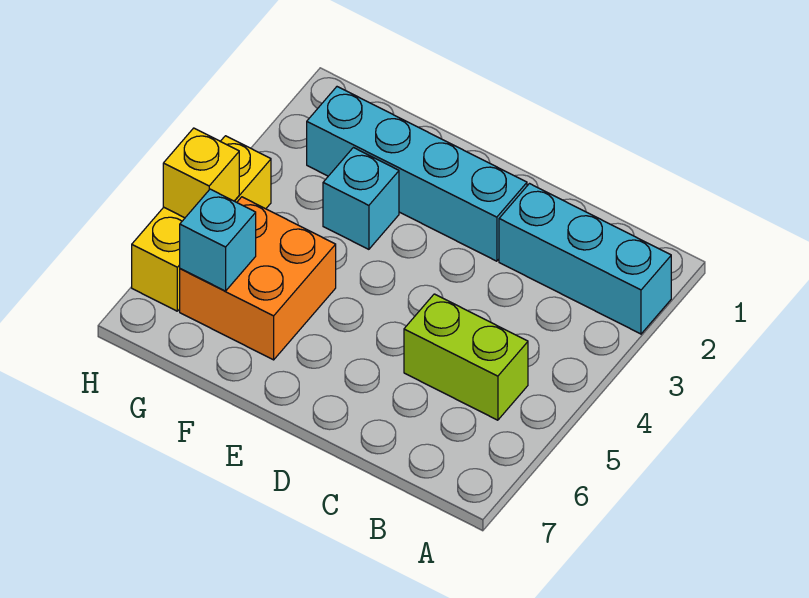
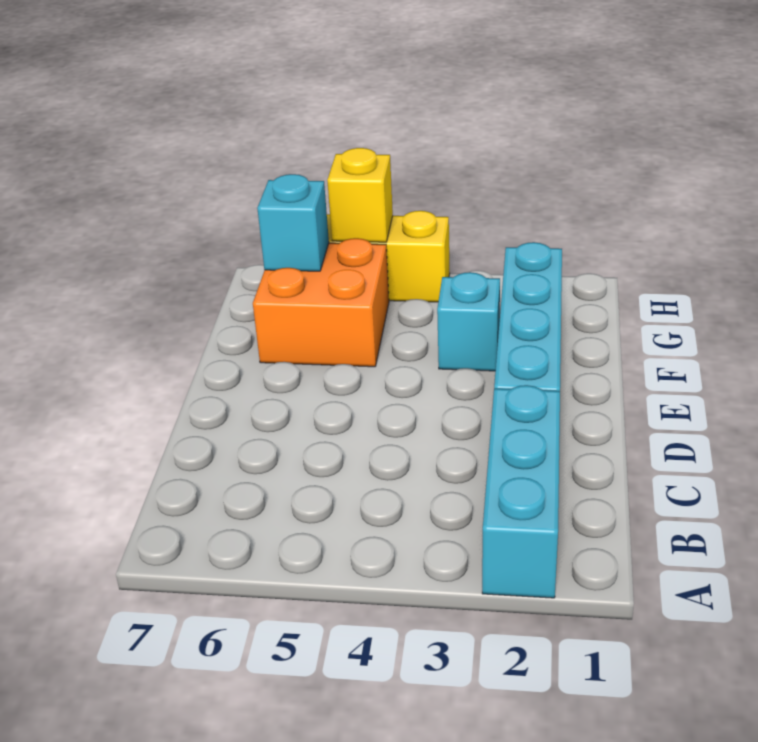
lime brick B5:C5 level 1 -> none

